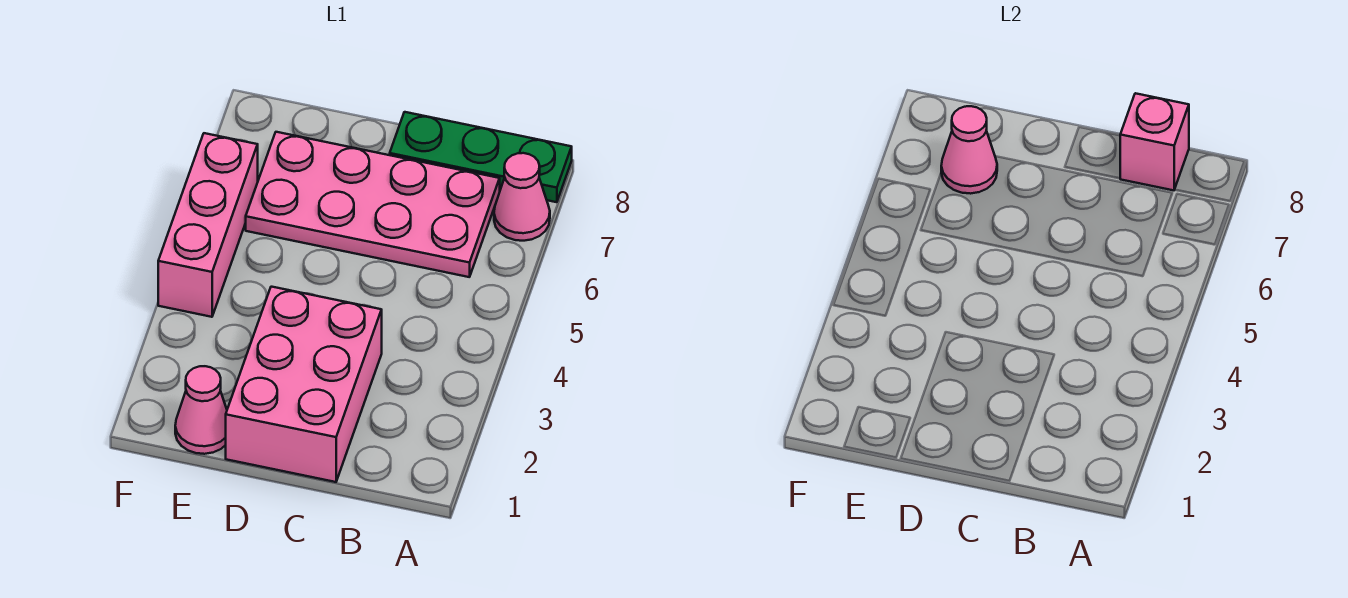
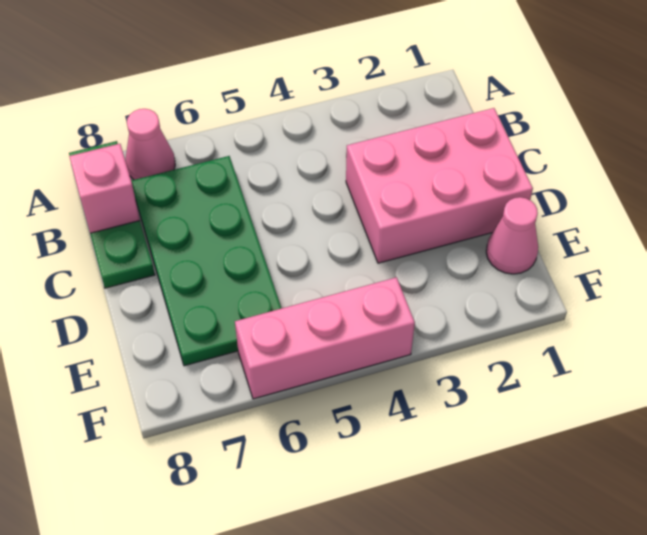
pink plate B6:E7 level 1 -> green plate B6:E7 level 1
pink cone E7 level 2 -> none

